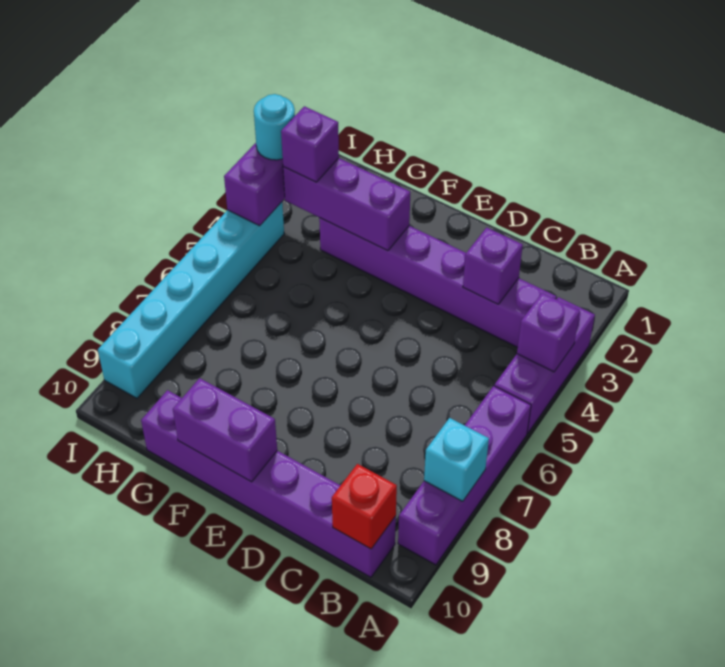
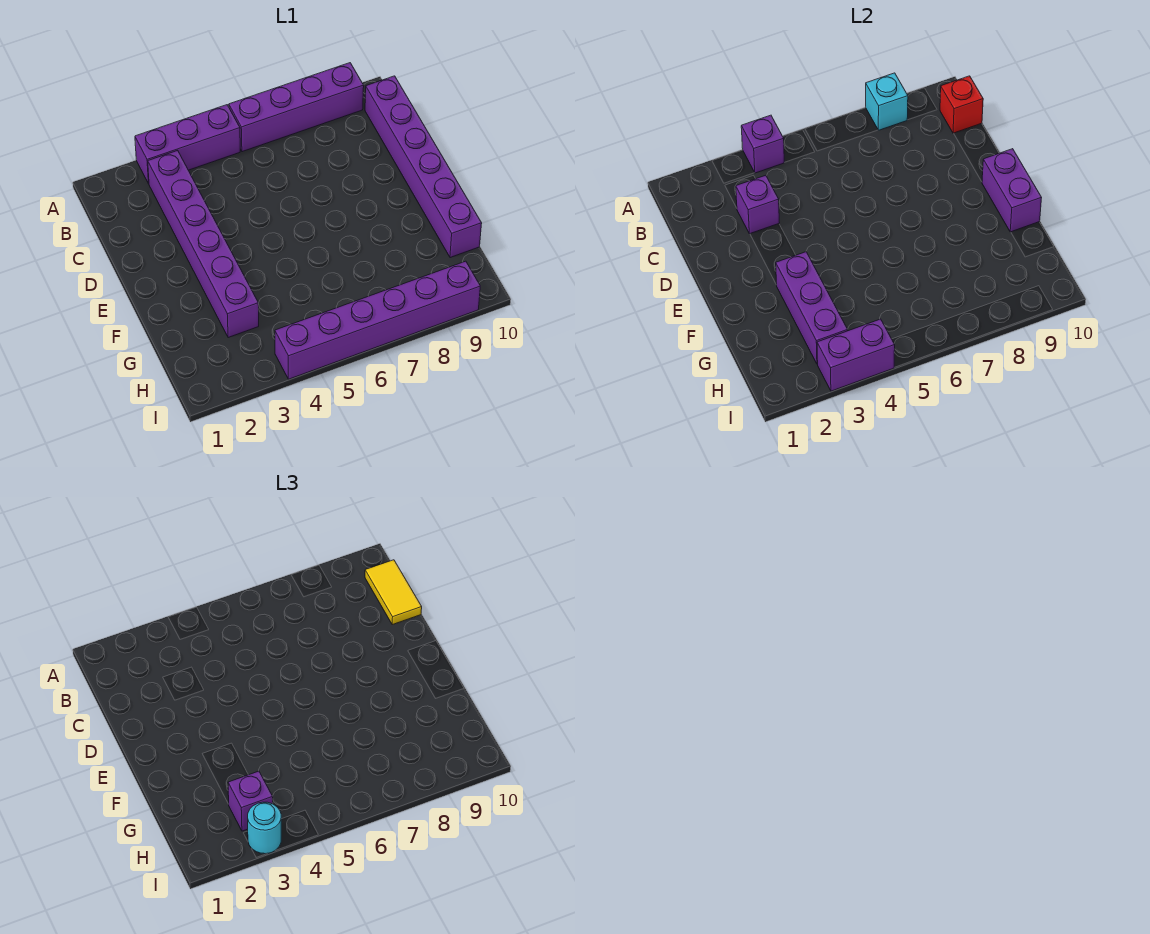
none -> yellow tile B10:C10 level 3
cyan brick I4:I9 level 1 -> purple brick I4:I9 level 1

